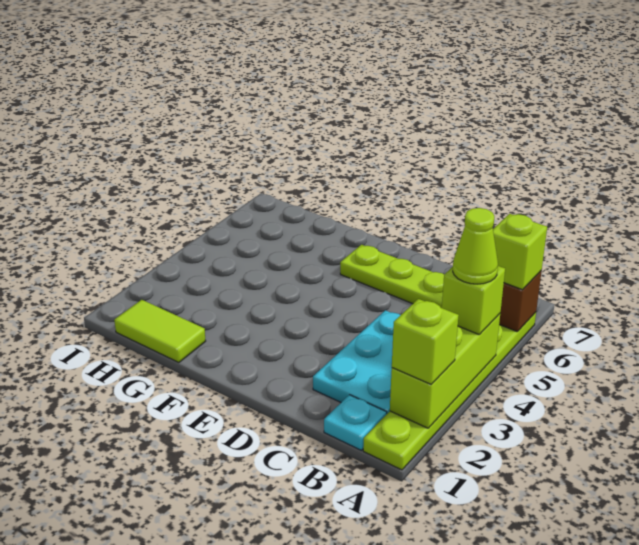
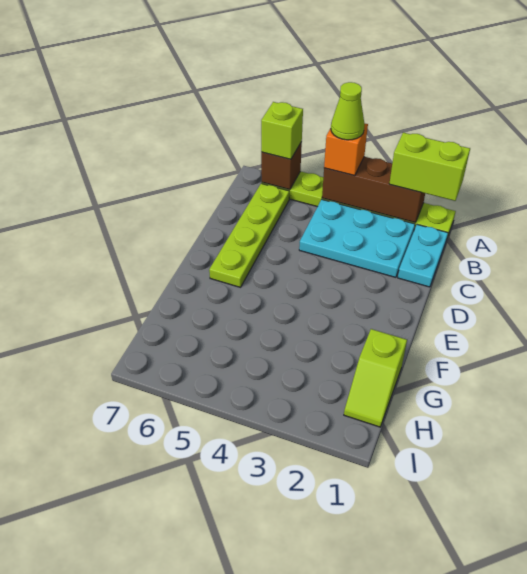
lime brick A2:A4 level 2 -> brown brick A2:A4 level 2
lime brick A2 level 3 -> lime brick A1:A2 level 3
lime brick A4 level 3 -> orange brick A4 level 3
cyan plate B1 level 1 -> cyan plate B1:C1 level 1
lime tile G1:H1 level 1 -> lime slope G1:H1 level 1 top G

